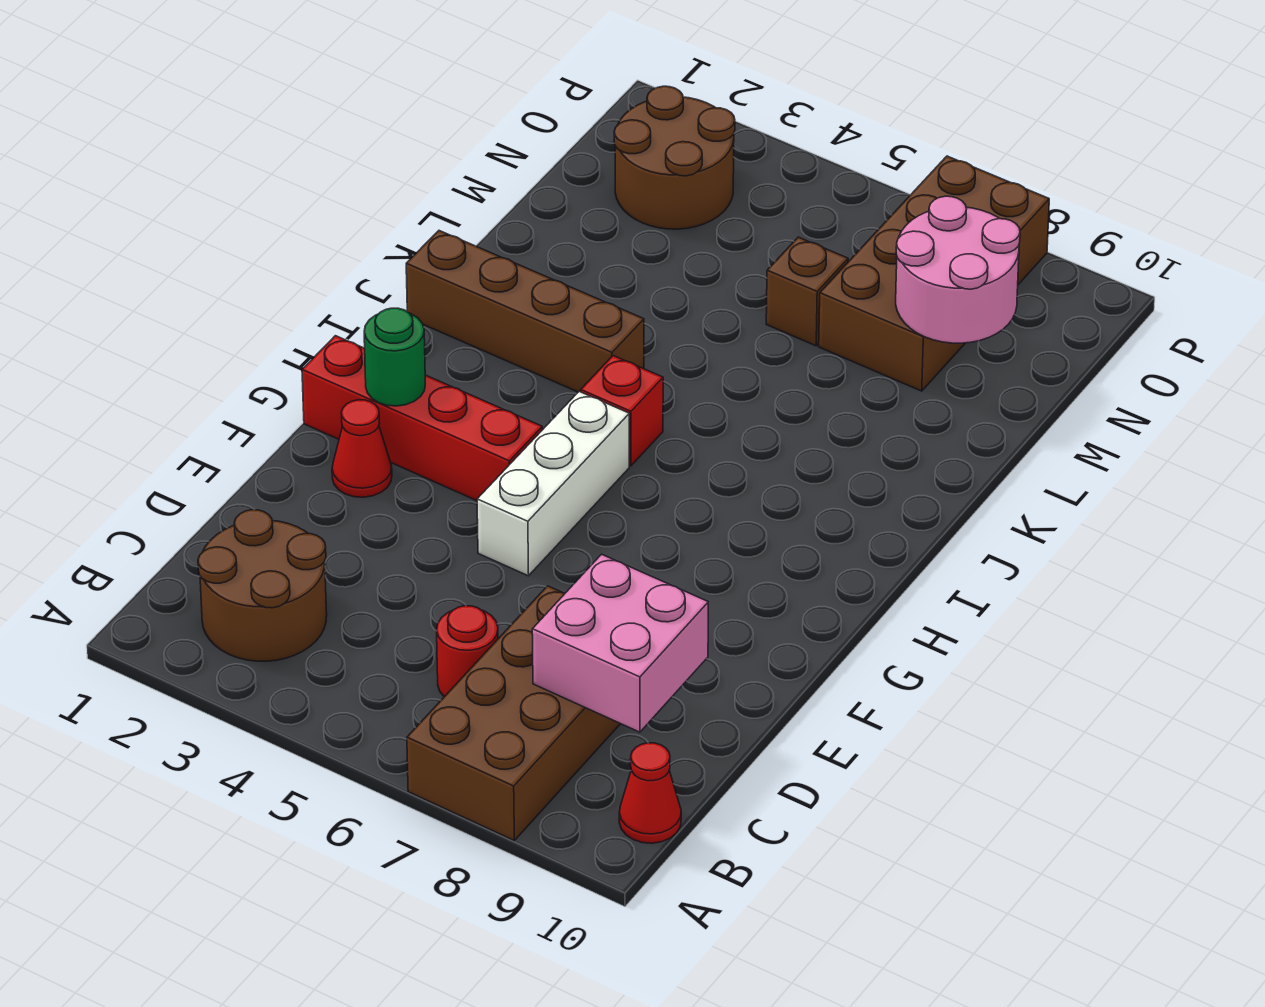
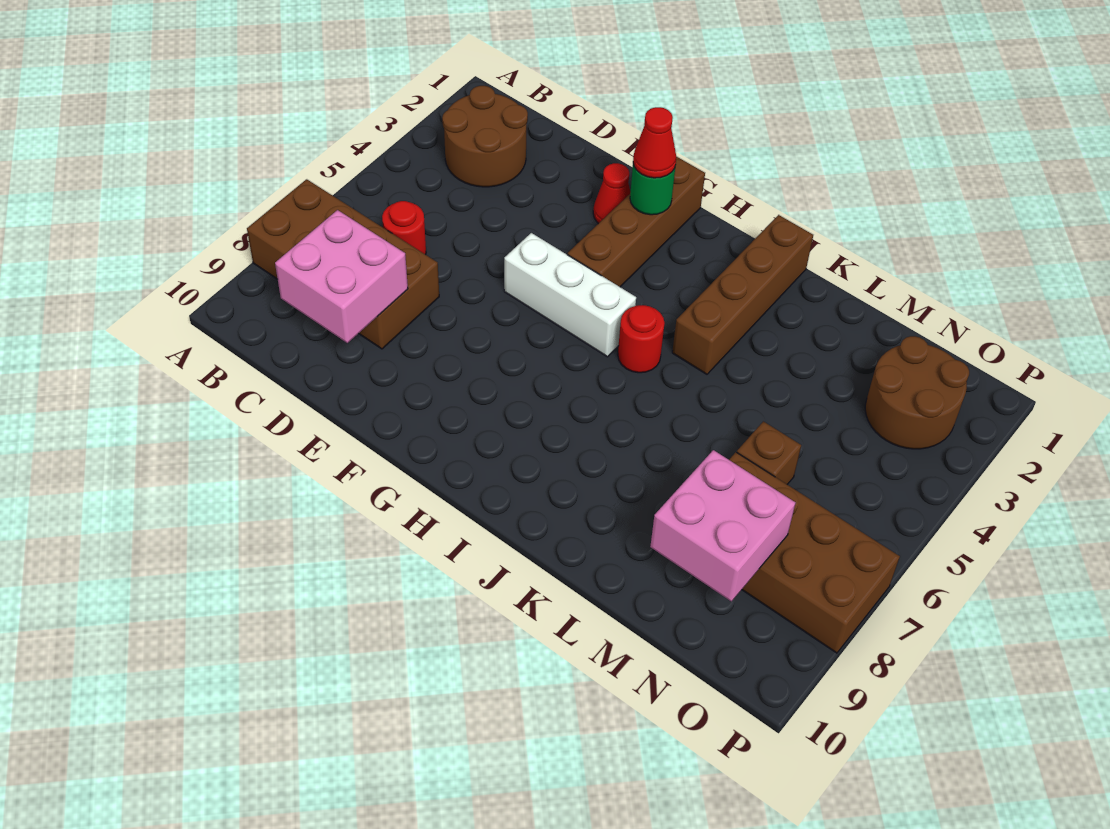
red cone B10 level 1 -> red cone G2 level 3
red brick G1:G4 level 1 -> brown brick G1:G4 level 1
red brick I5 level 1 -> red round brick I5 level 1
pink round brick M8:N9 level 2 -> pink brick M8:N9 level 2

